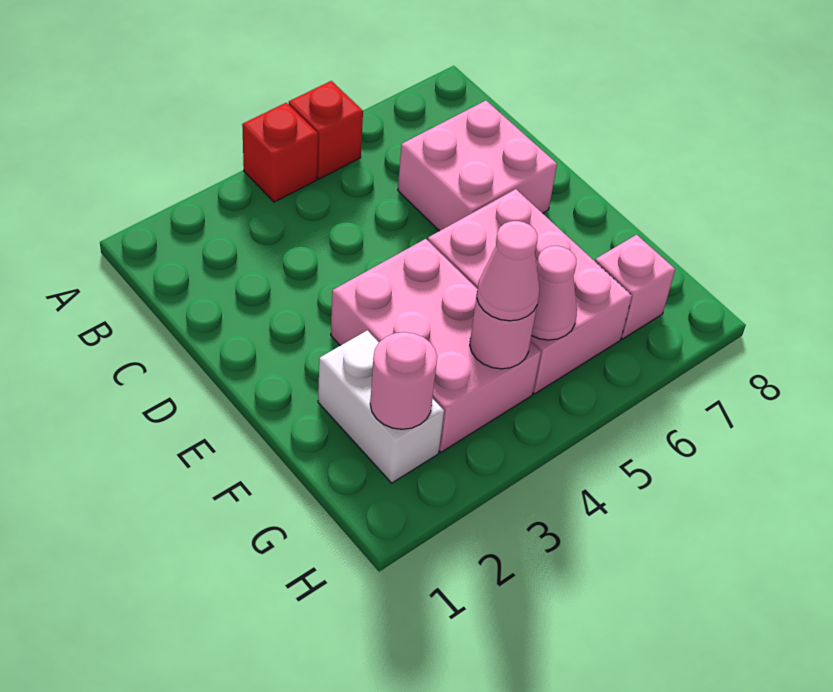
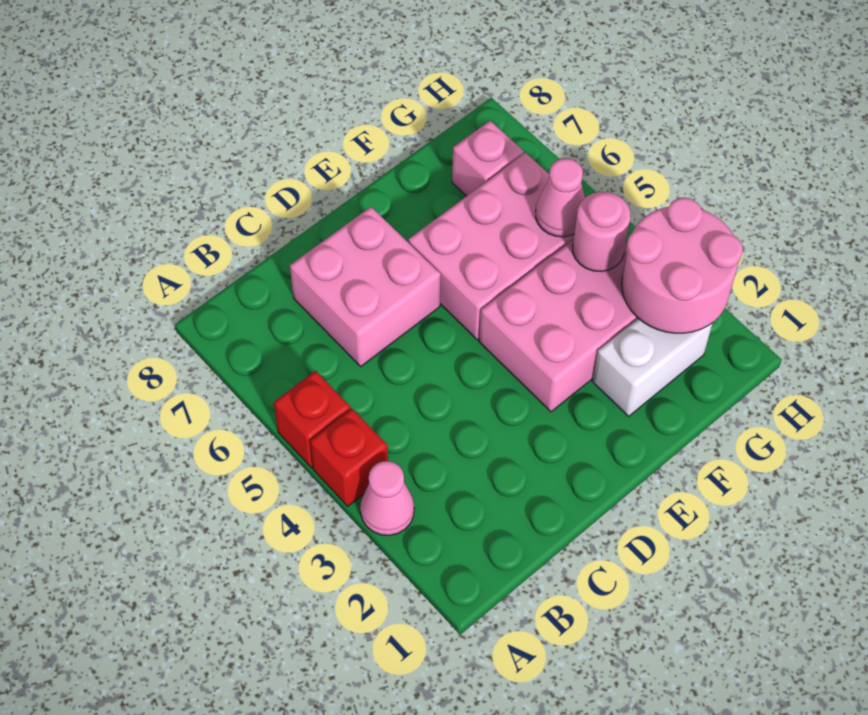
pink round brick G2 level 2 -> pink round brick G2:H3 level 2
pink cone G4 level 3 -> pink cone A3 level 1

